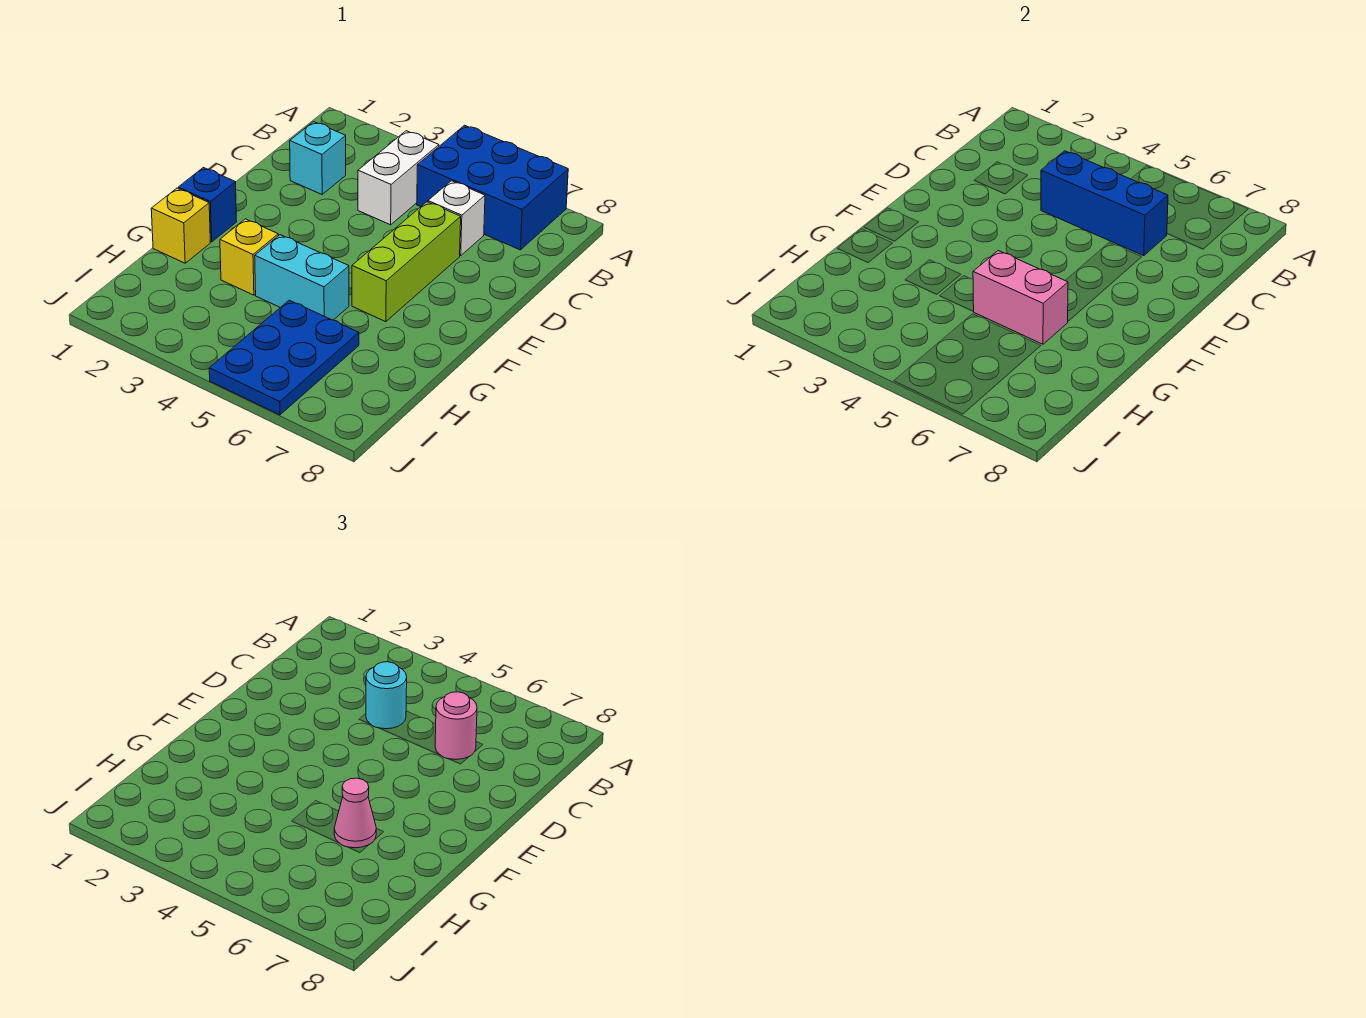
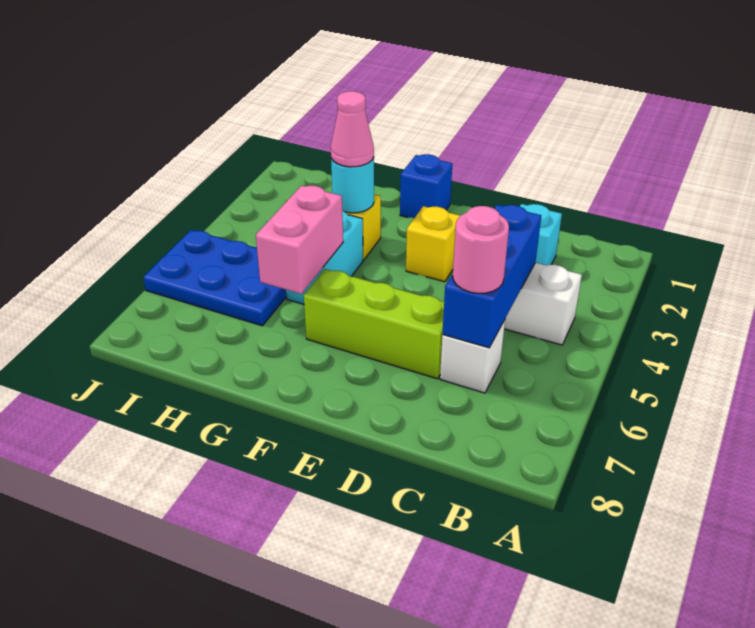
blue brick A5:B7 level 1 -> none
cyan round brick C4 level 3 -> cyan round brick G3 level 2
yellow brick G1 level 1 -> yellow brick E3 level 1
pink cone G6 level 3 -> pink cone G3 level 3

